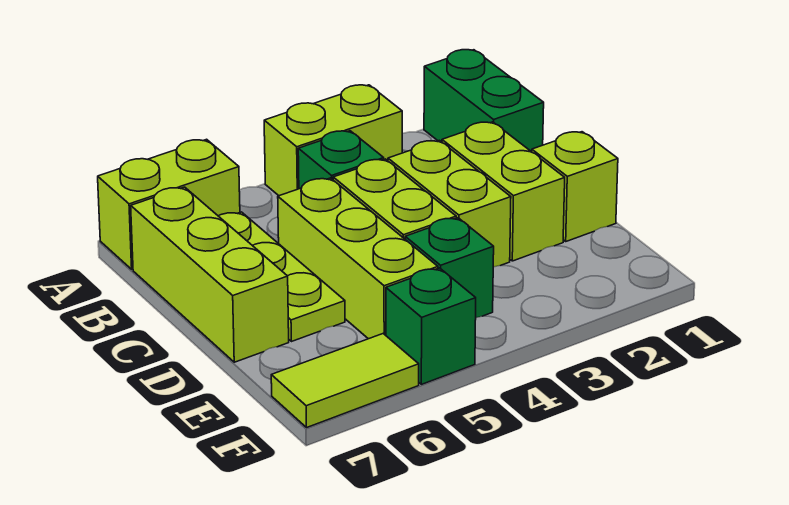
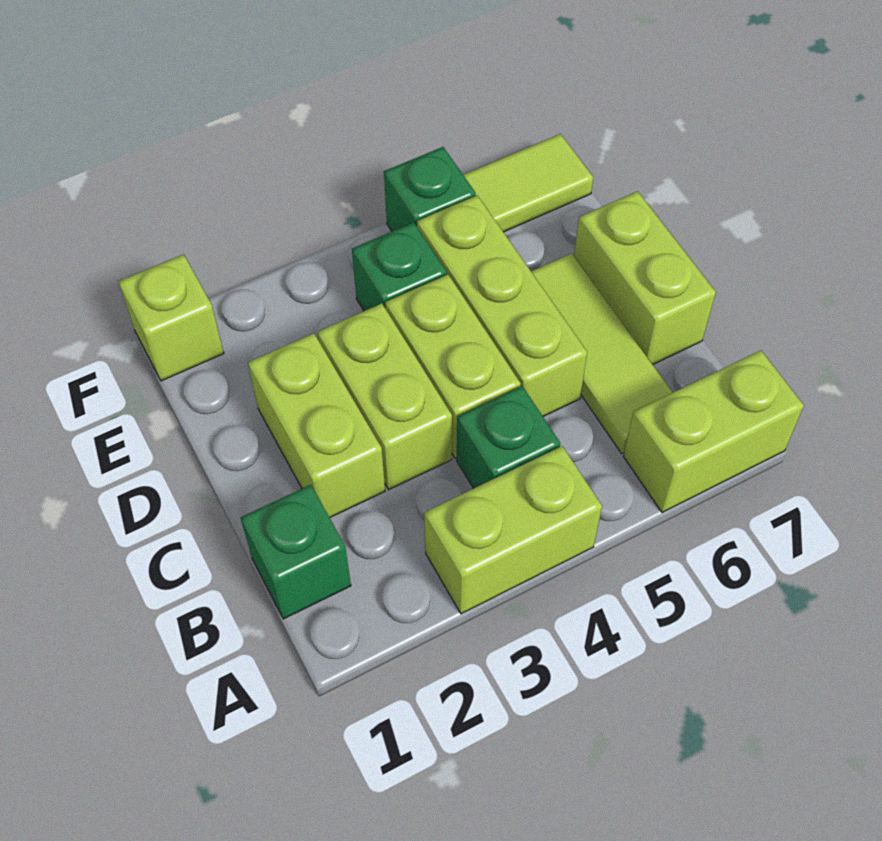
green brick A1:B1 level 1 -> green brick B1 level 1
lime plate B6:D6 level 1 -> lime tile B6:D6 level 1
lime brick B7:D7 level 1 -> lime brick C7:D7 level 1
lime brick D1 level 1 -> lime brick F1 level 1

